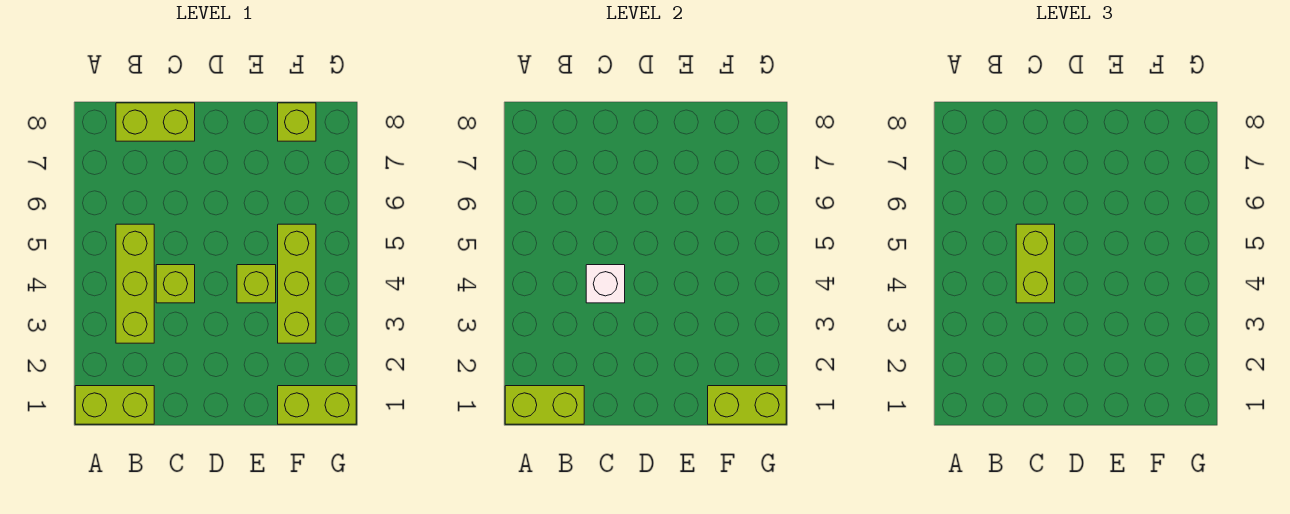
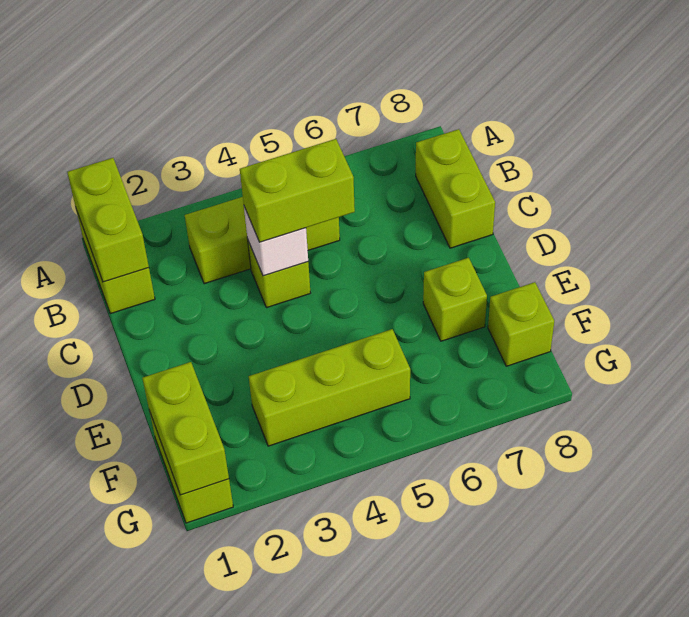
lime brick E4 level 1 -> lime brick E7 level 1

